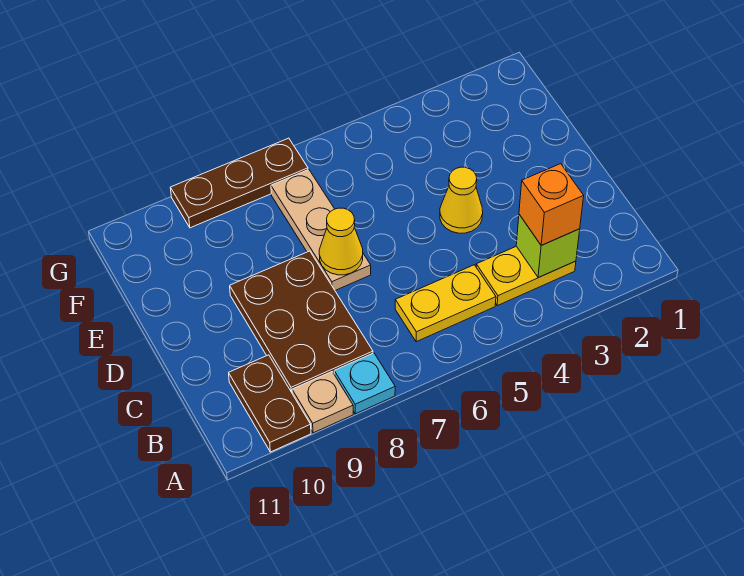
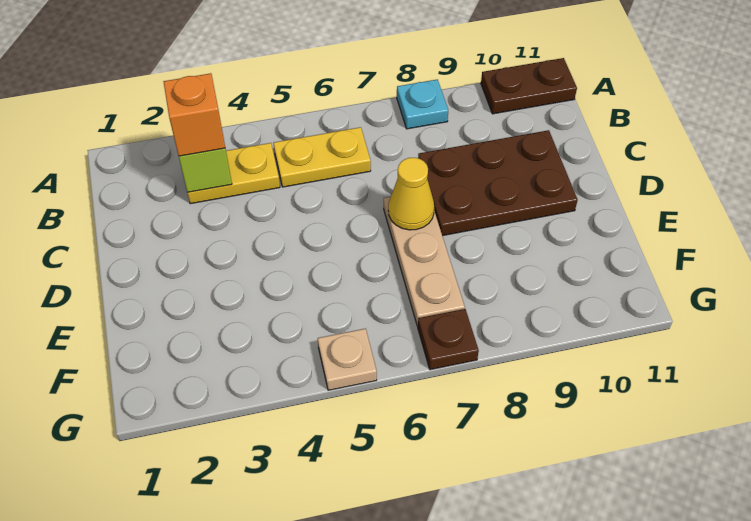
tan plate A9 level 1 -> tan plate G5 level 1
brown plate A10:B10 level 1 -> brown plate A10:A11 level 1
brown plate B8:D9 level 1 -> brown plate C8:D10 level 1
yellow cone D4 level 1 -> none
brown plate G7:G9 level 1 -> brown plate G7 level 1

